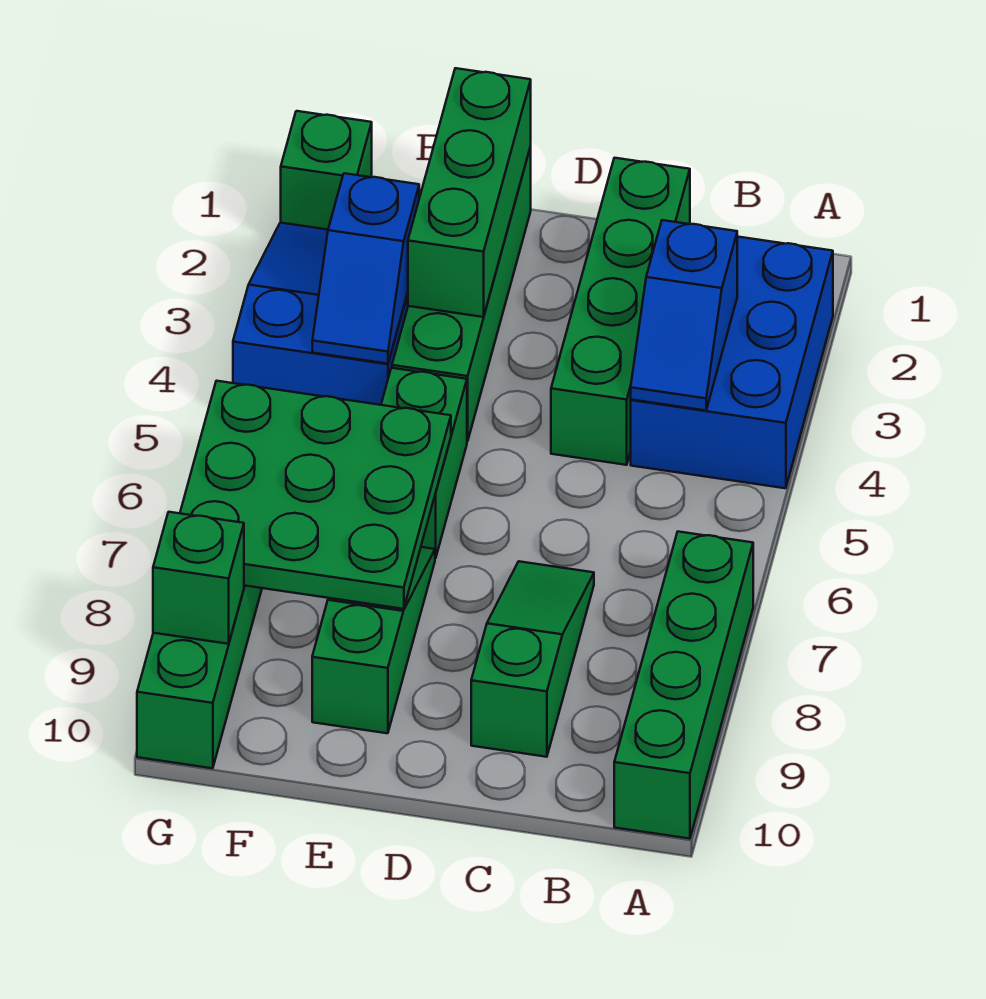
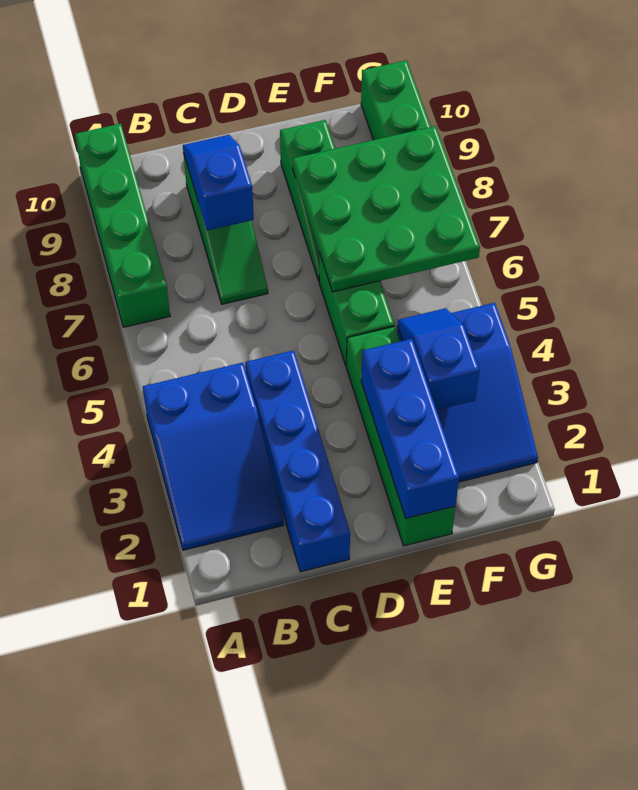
blue brick A2:B4 level 1 -> blue slope A2:B4 level 1 top 4
blue slope B3:B4 level 2 top 3 -> blue slope C8:C9 level 2 top 8
green brick C1:C4 level 1 -> blue brick C1:C4 level 1
green brick E1:E3 level 2 -> blue brick E1:E3 level 2
green brick G1 level 1 -> none
green brick G9 level 2 -> none

